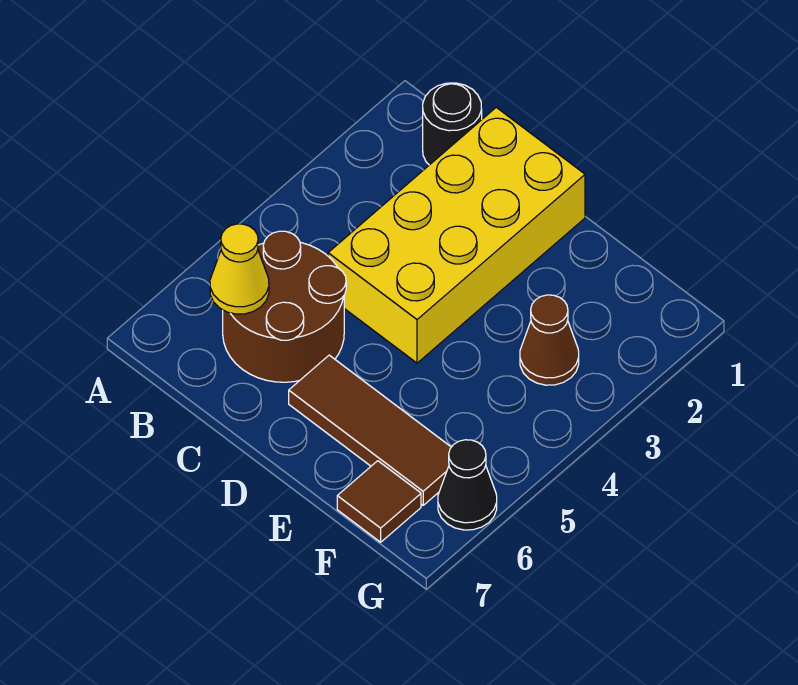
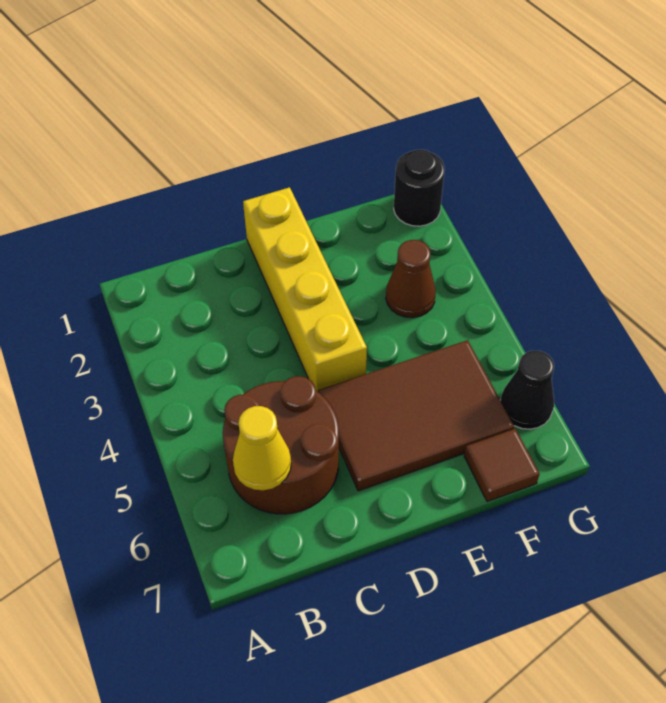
black round brick B1 level 1 -> black round brick G1 level 1
yellow brick C1:D4 level 1 -> yellow brick D1:D4 level 1
brown tile D6:F6 level 1 -> brown tile D5:F6 level 1

